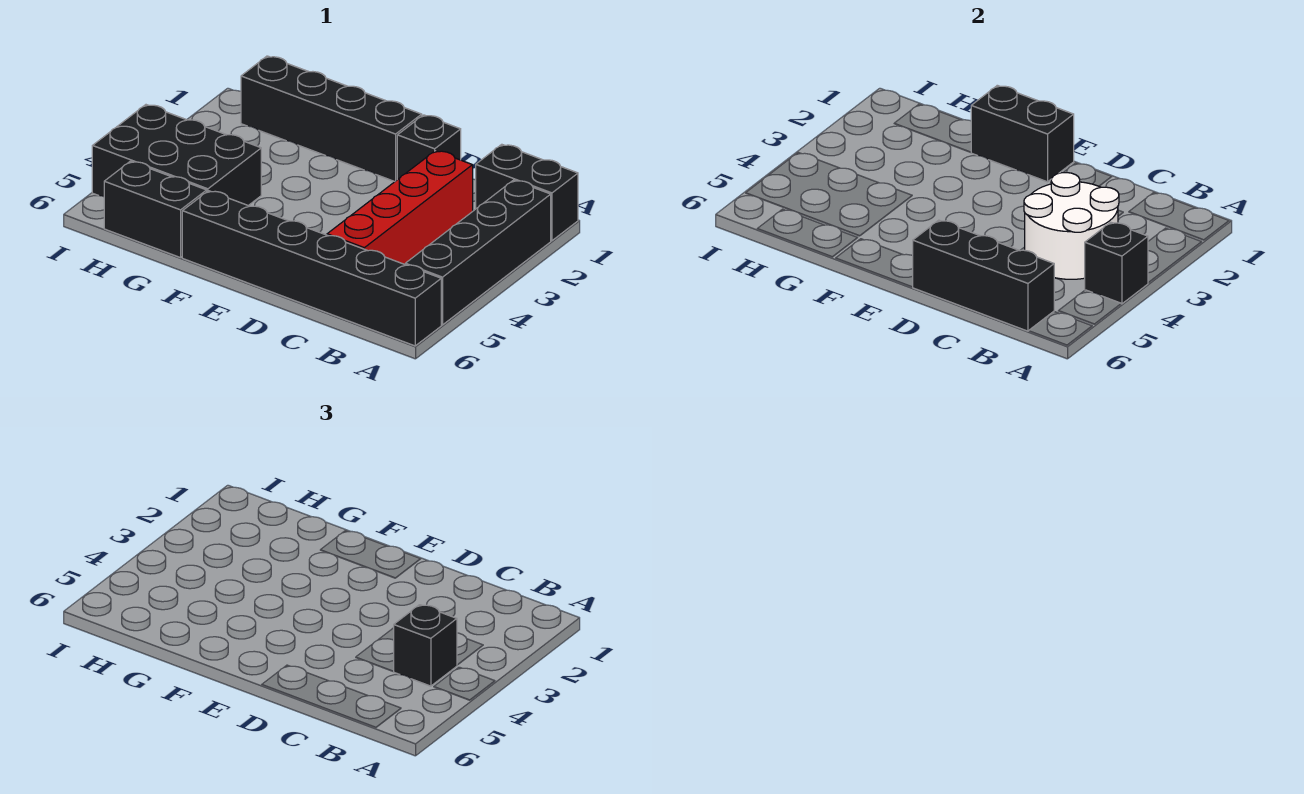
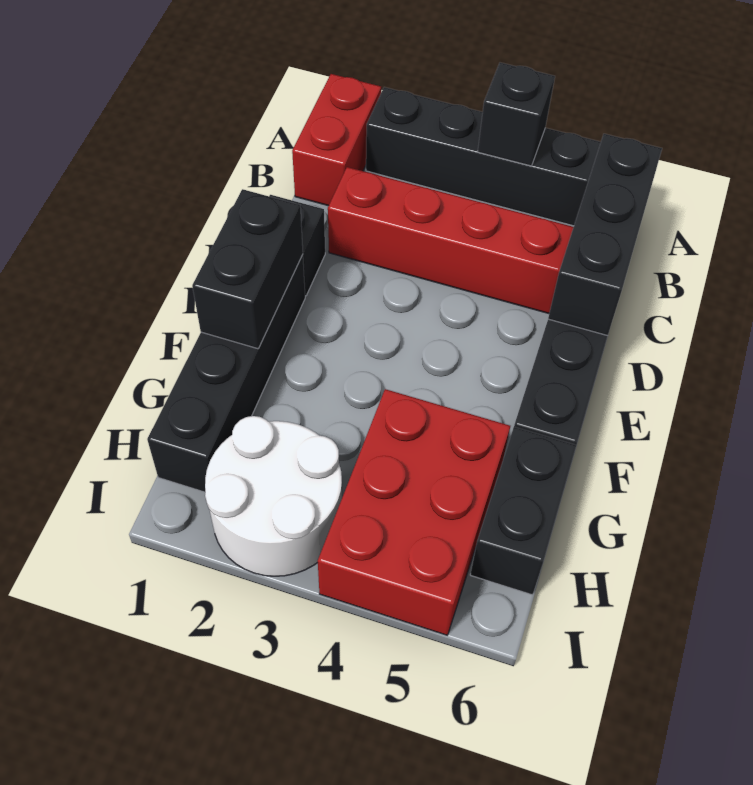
black brick A1:B1 level 1 -> red brick A1:B1 level 1
white round brick B3:C4 level 2 -> white round brick H2:I3 level 1
black brick B4 level 3 -> none
black brick G4:I5 level 1 -> red brick G4:I5 level 1

